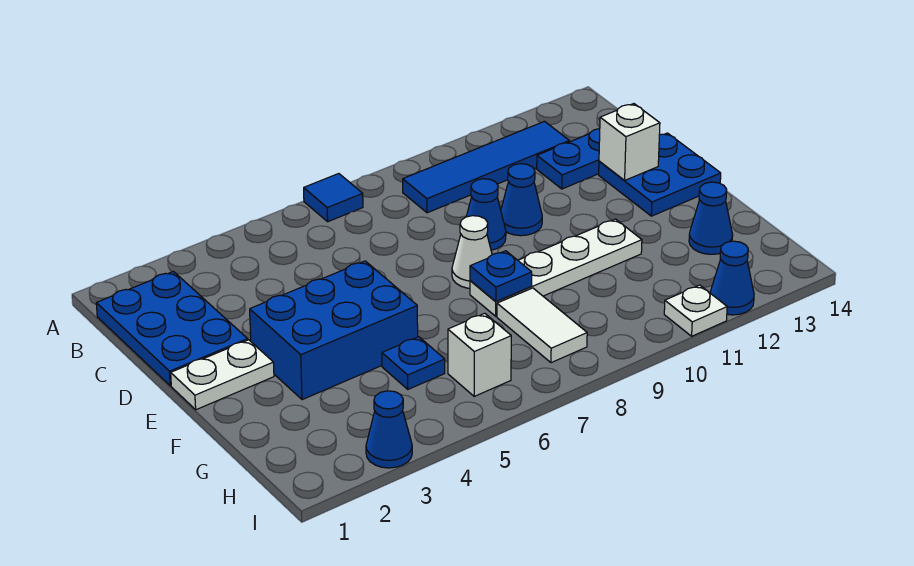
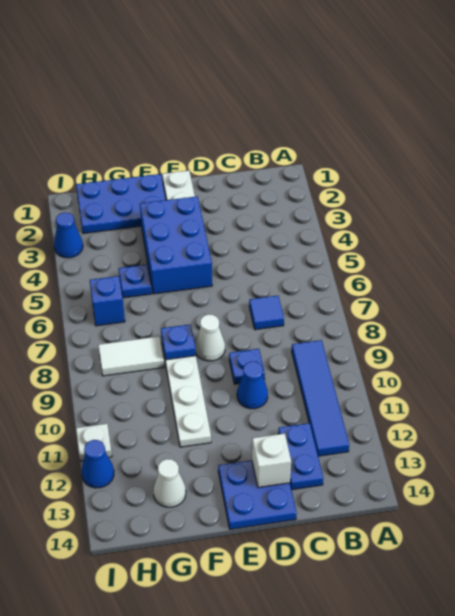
blue tile A7 level 1 -> blue tile C7 level 1
blue plate B1:D2 level 1 -> blue plate F1:H2 level 1
blue cone D9 level 1 -> blue plate D9 level 1
blue cone G13 level 1 -> white cone G13 level 1
white brick H6 level 1 -> blue brick H6 level 1

